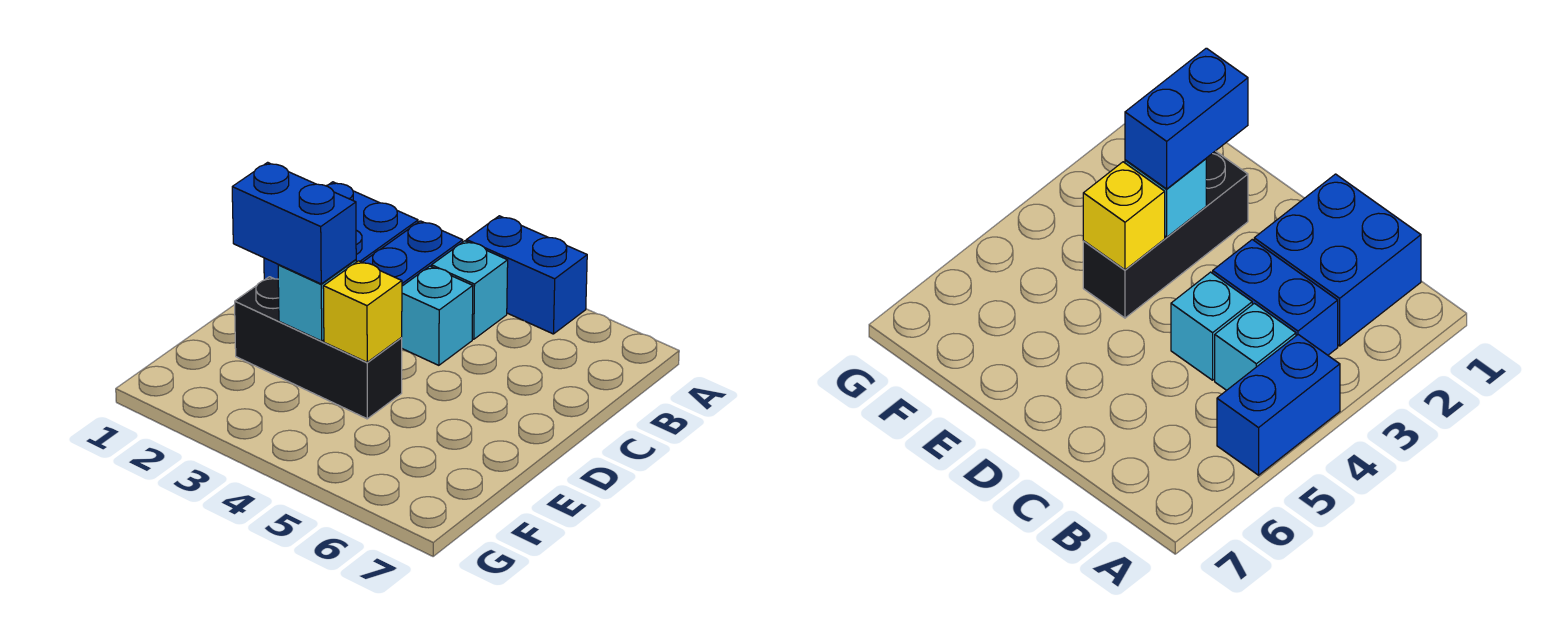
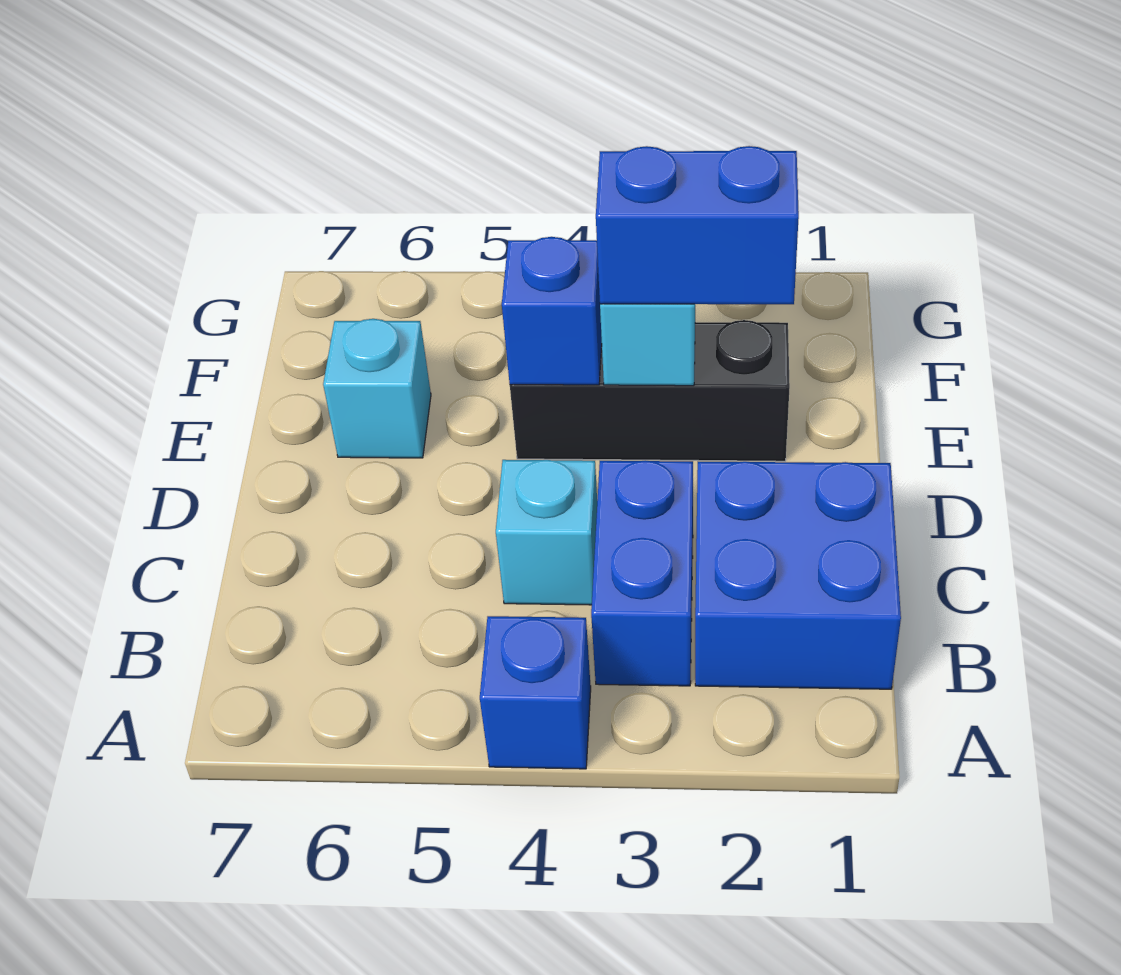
blue brick A4:A5 level 1 -> blue brick A4 level 1
cyan brick B4 level 1 -> cyan brick E6 level 1
yellow brick E4 level 2 -> blue brick E4 level 2

